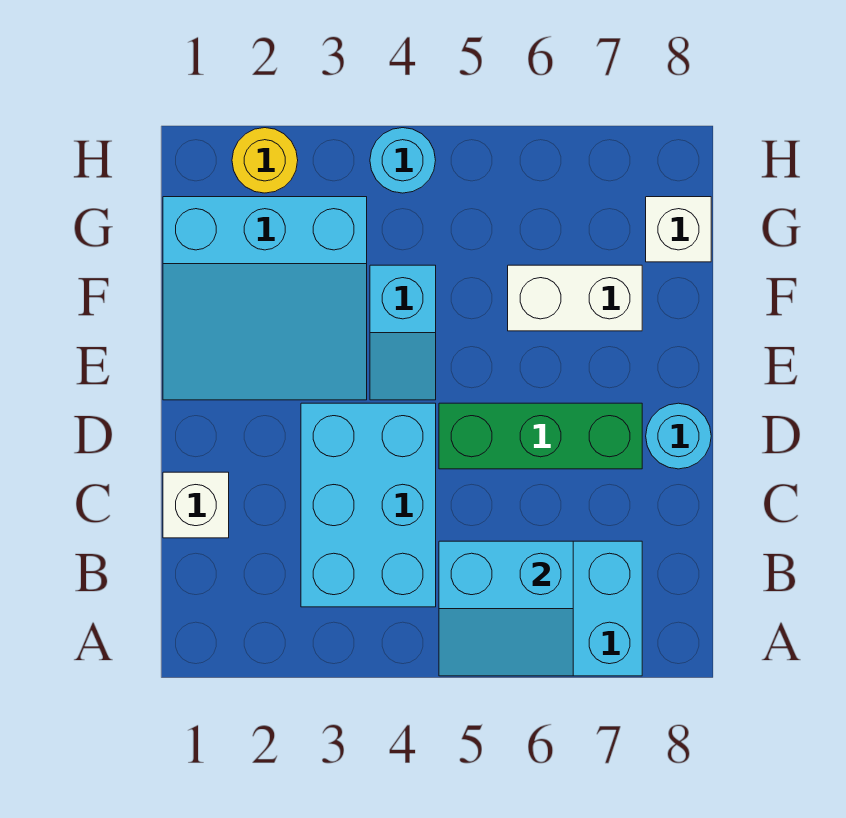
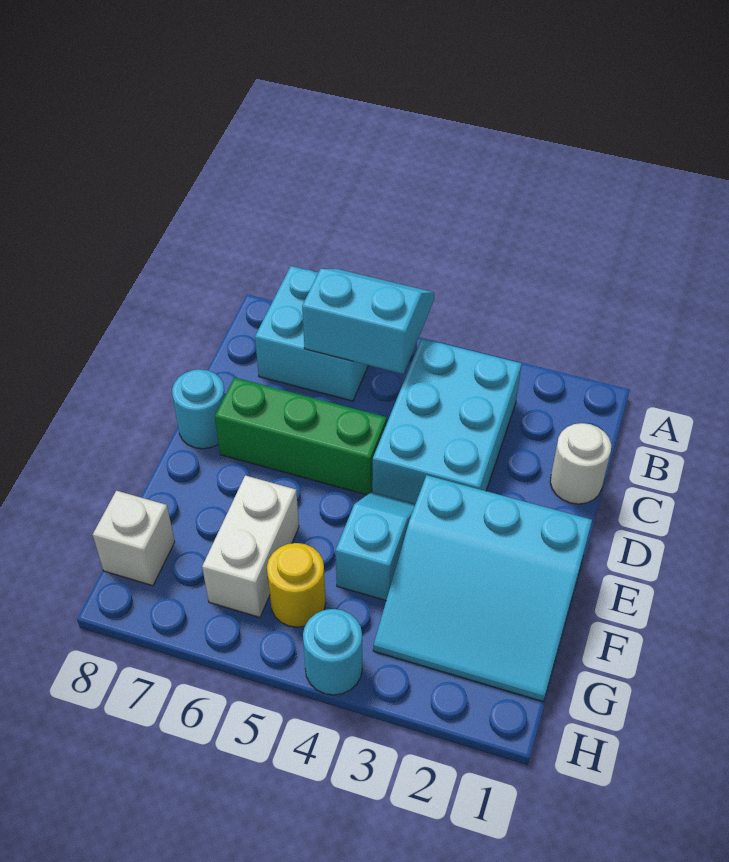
white brick C1 level 1 -> white round brick C1 level 1
cyan slope E1:G3 level 1 top G -> cyan slope E1:G3 level 1 top E
white brick F6:F7 level 1 -> white brick F6:G6 level 1
yellow round brick H2 level 1 -> yellow round brick G5 level 1

